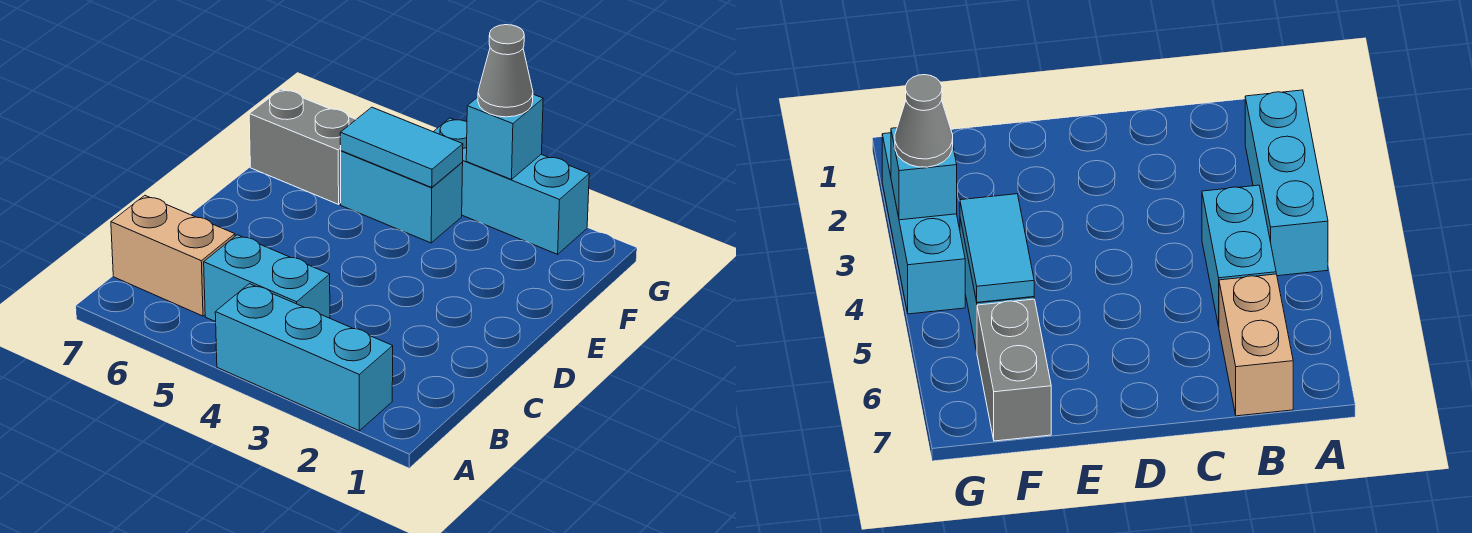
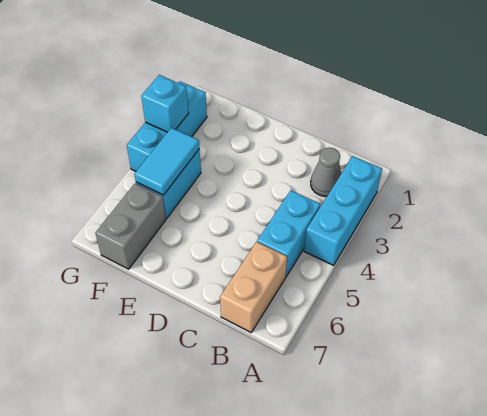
grey cone G3 level 3 -> grey cone B2 level 1

